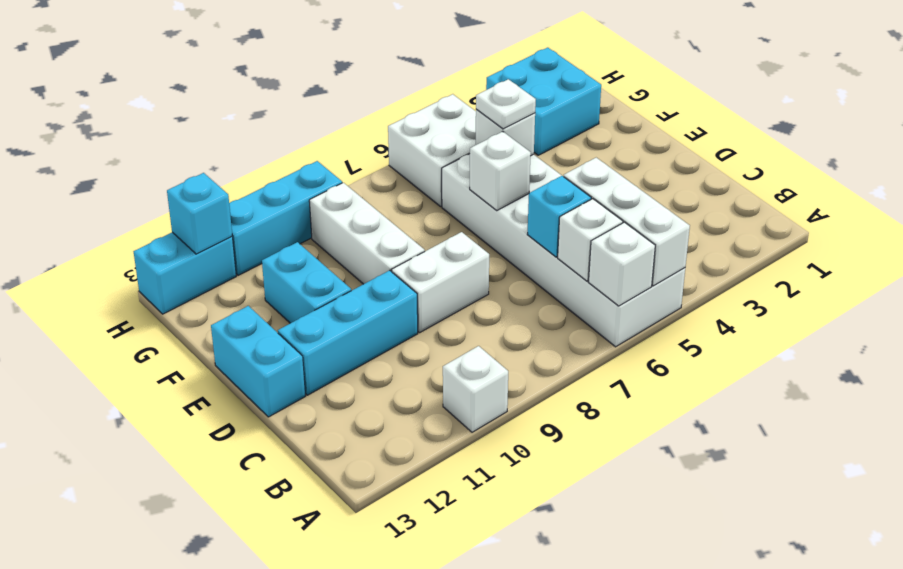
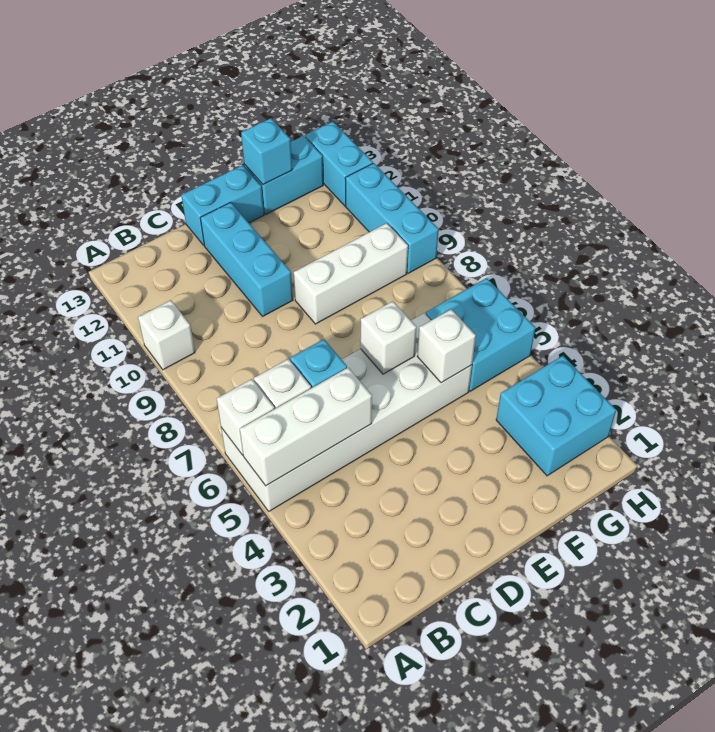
white brick D8:D9 level 1 -> none
cyan brick E11:F11 level 1 -> cyan brick F13:G13 level 1
white plate F5 level 3 -> none
white brick G5:H6 level 1 -> cyan brick G5:H6 level 1
cyan brick H12 level 2 -> cyan brick F13 level 2

